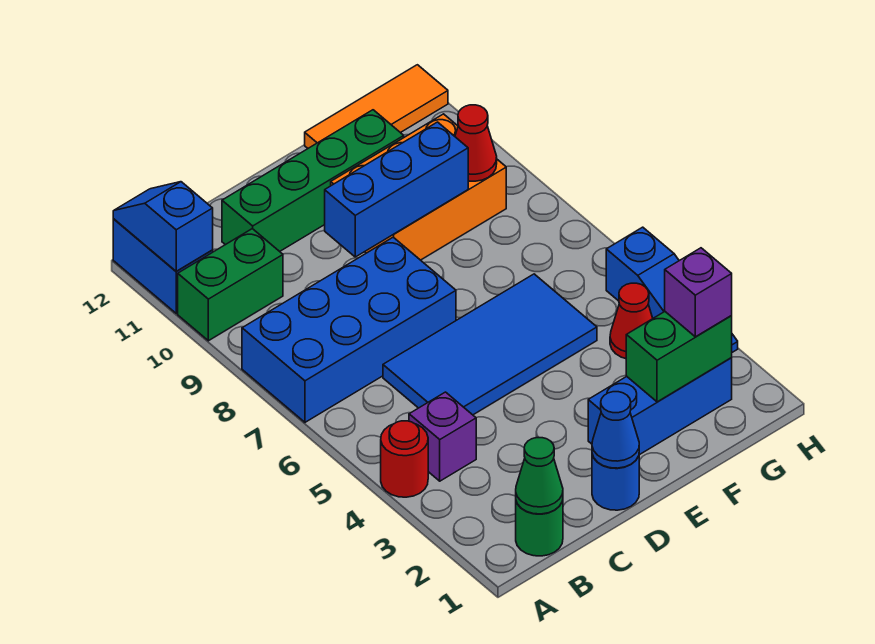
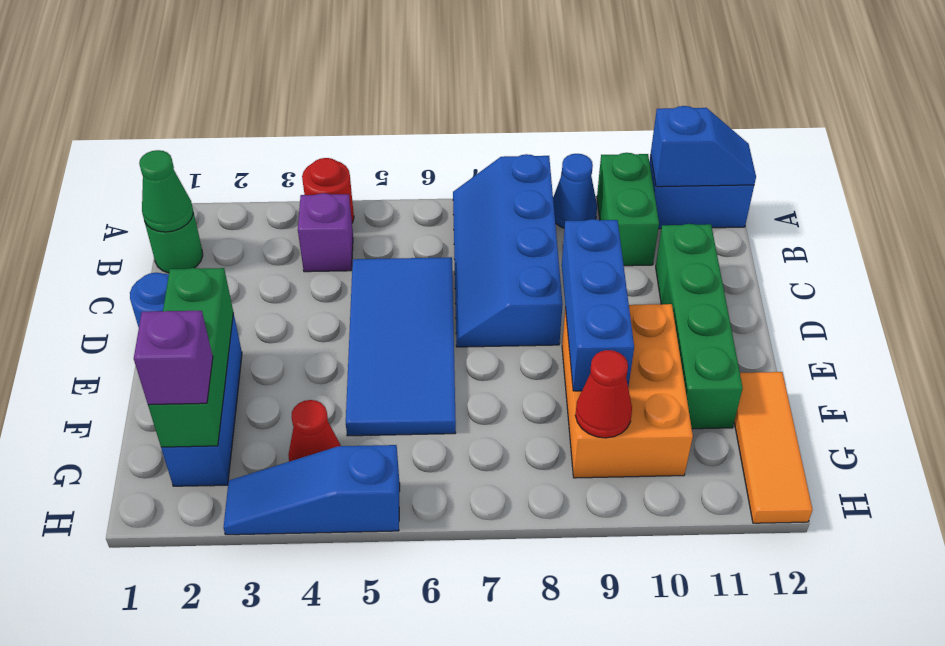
blue brick A7:D8 level 1 -> blue slope A7:D8 level 1 top 8
blue cone D1 level 2 -> blue cone A9 level 1
green brick F2:G2 level 2 -> green brick E2:G2 level 2

